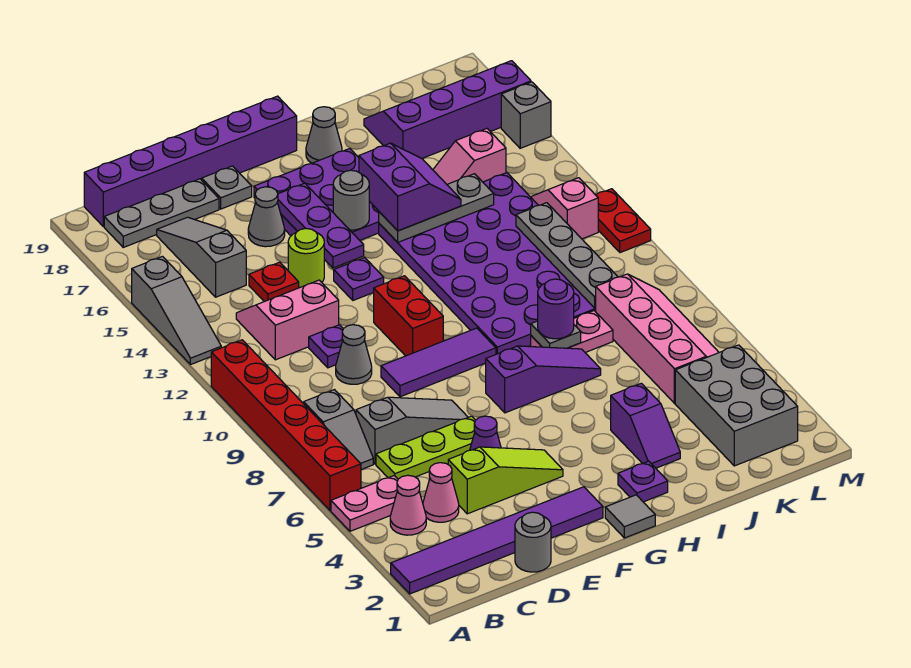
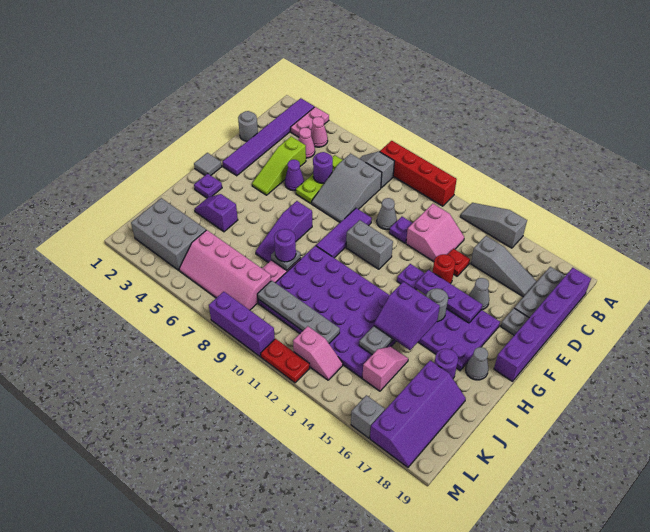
pink plate A5:B5 level 1 -> pink plate A3:B3 level 1
red brick A6:A11 level 1 -> red brick A8:A11 level 1
grey slope C7:E7 level 1 top C -> grey slope C7:E8 level 1 top C
none -> purple round brick D6 level 2
lime round brick E14 level 1 -> red round brick E14 level 1
red brick F10:F11 level 1 -> grey brick F10:F11 level 1
none -> purple round brick I17 level 1
none -> purple brick M8:M10 level 1

